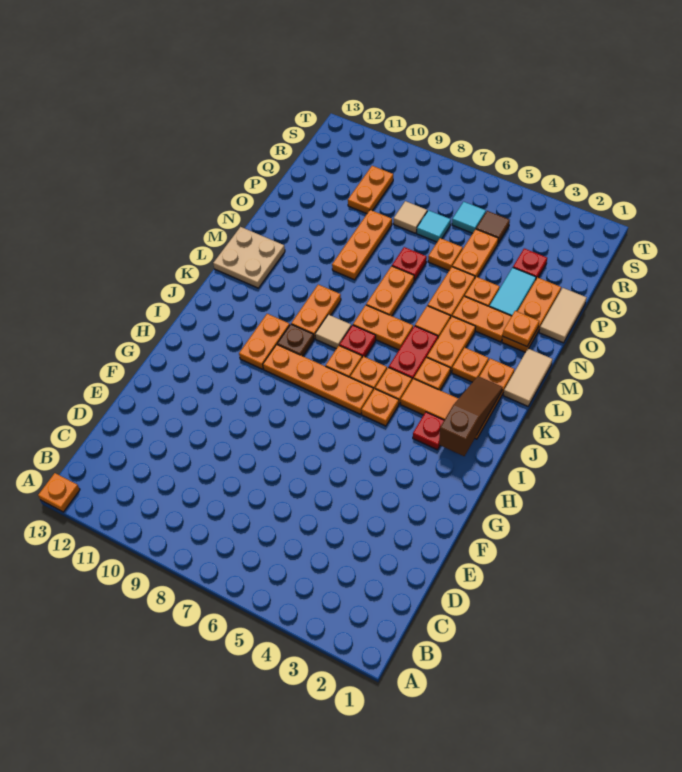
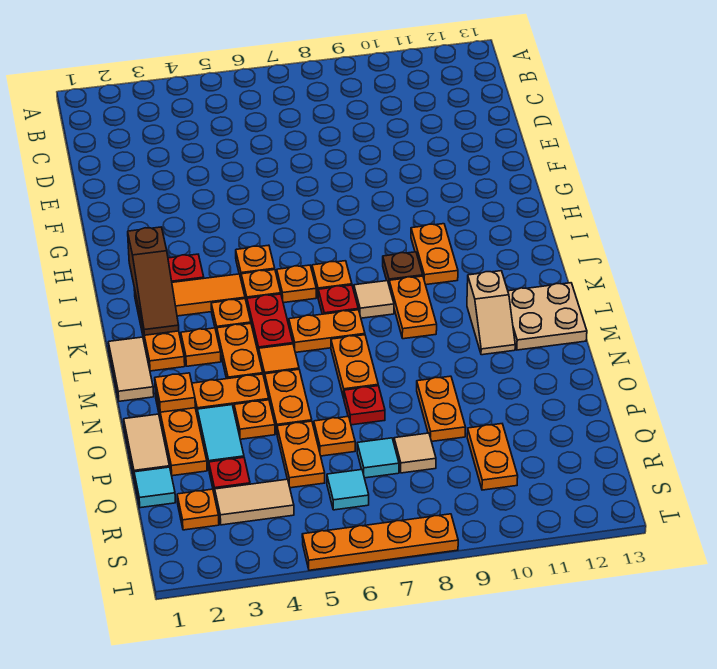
orange plate A13 level 1 -> orange plate R2 level 1
orange plate I6:I9 level 1 -> orange plate T5:T8 level 1
none -> tan slope L11:M11 level 1 top L
orange plate N9:P9 level 1 -> orange plate O9:P9 level 1
none -> cyan tile Q1 level 1
none -> tan tile R3:R4 level 1
brown tile R5 level 1 -> none

